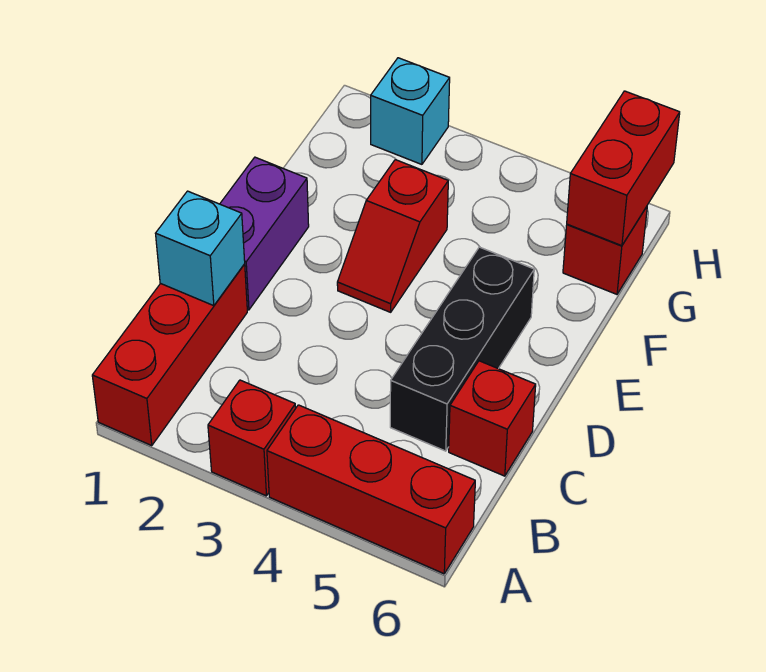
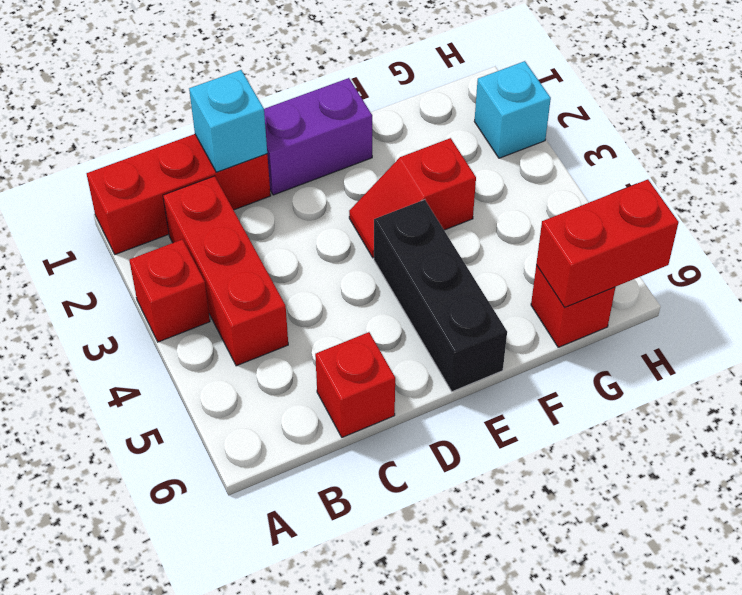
red brick A4:A6 level 1 -> red brick B2:B4 level 1
black brick C5:E5 level 1 -> black brick E4:E6 level 1

